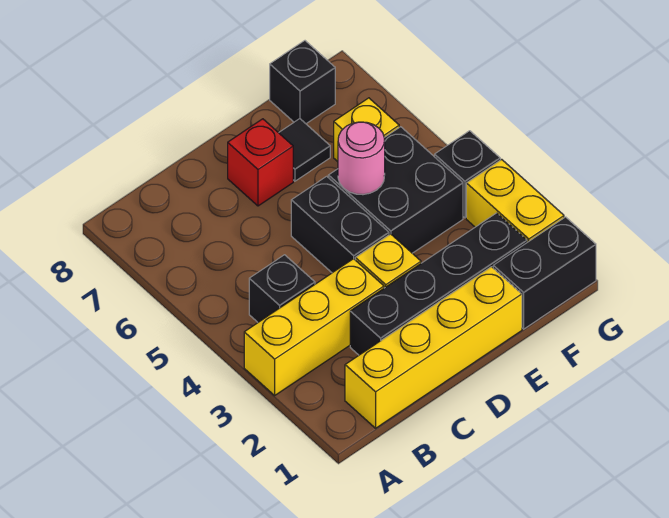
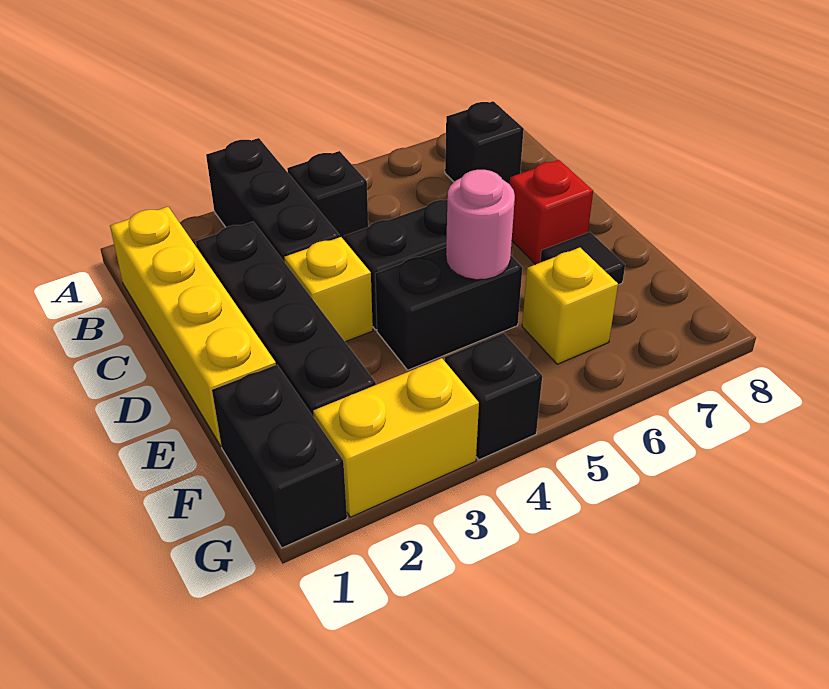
yellow brick A3:C3 level 1 -> black brick A3:C3 level 1
black brick E4:F5 level 1 -> black brick E4:E5 level 1
black brick F8 level 1 -> black brick B7 level 1

